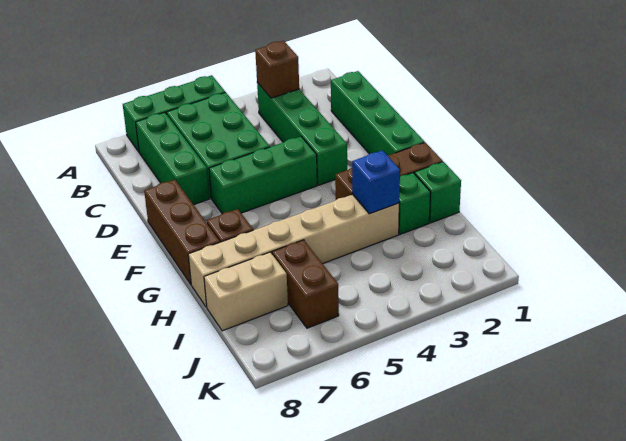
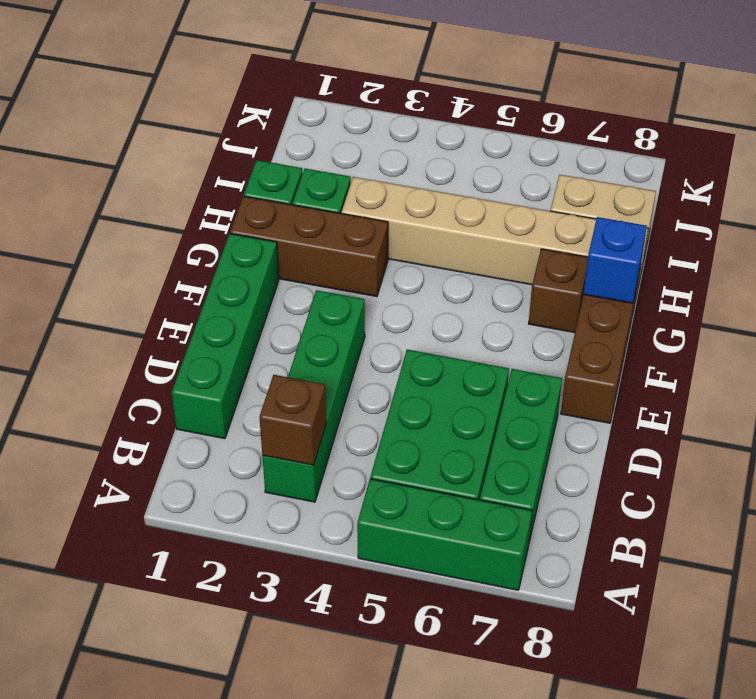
green brick E4:E6 level 1 -> none
blue brick H3 level 2 -> blue brick G8 level 2
brown brick I6:J6 level 1 -> none

